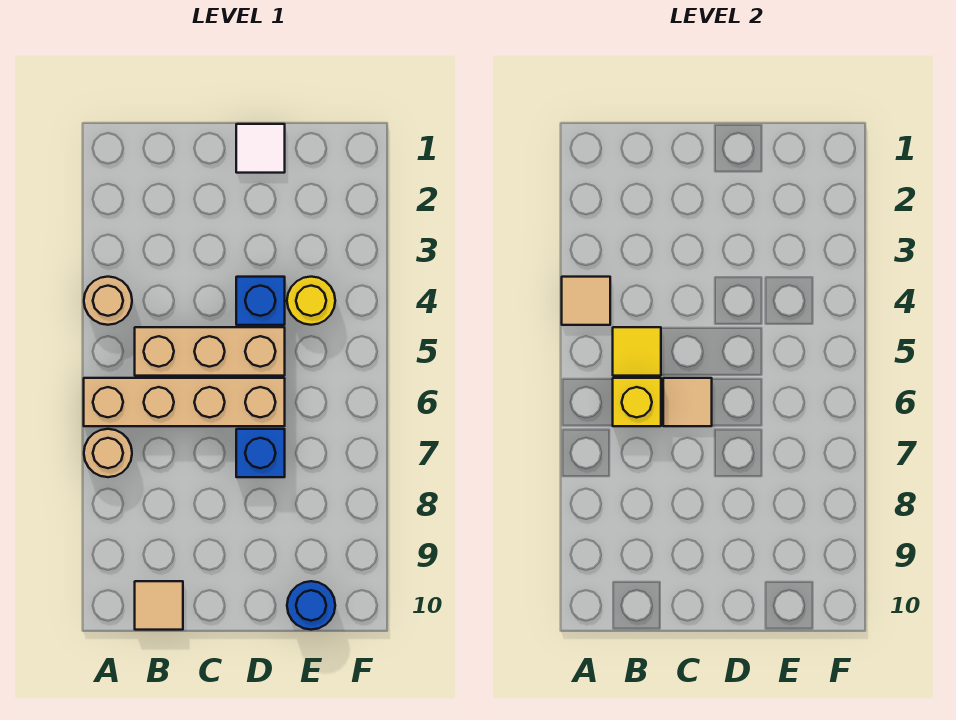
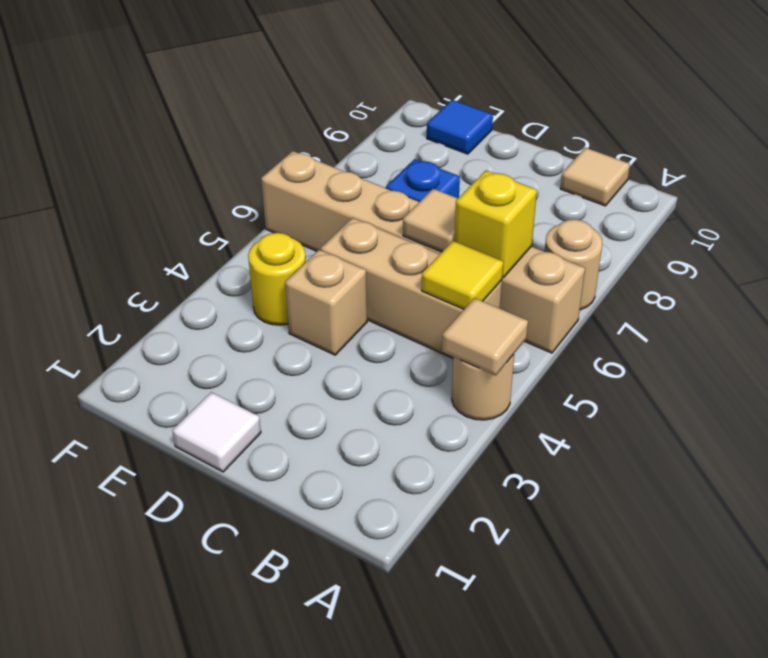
tan brick A6:D6 level 1 -> tan brick A6:F6 level 1
blue brick D4 level 1 -> tan brick D4 level 1
blue round brick E10 level 1 -> blue tile E10 level 1

